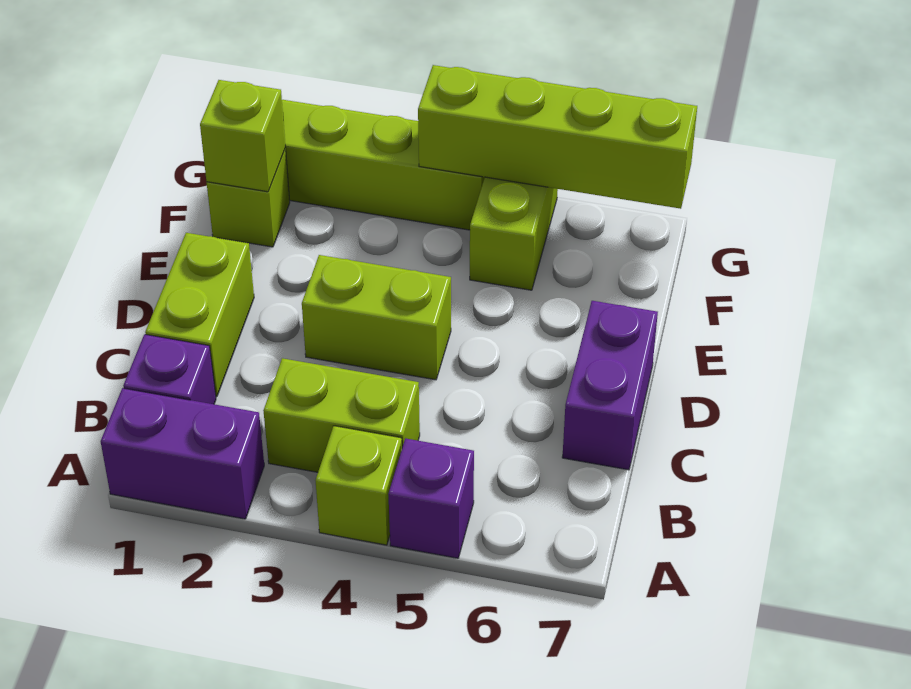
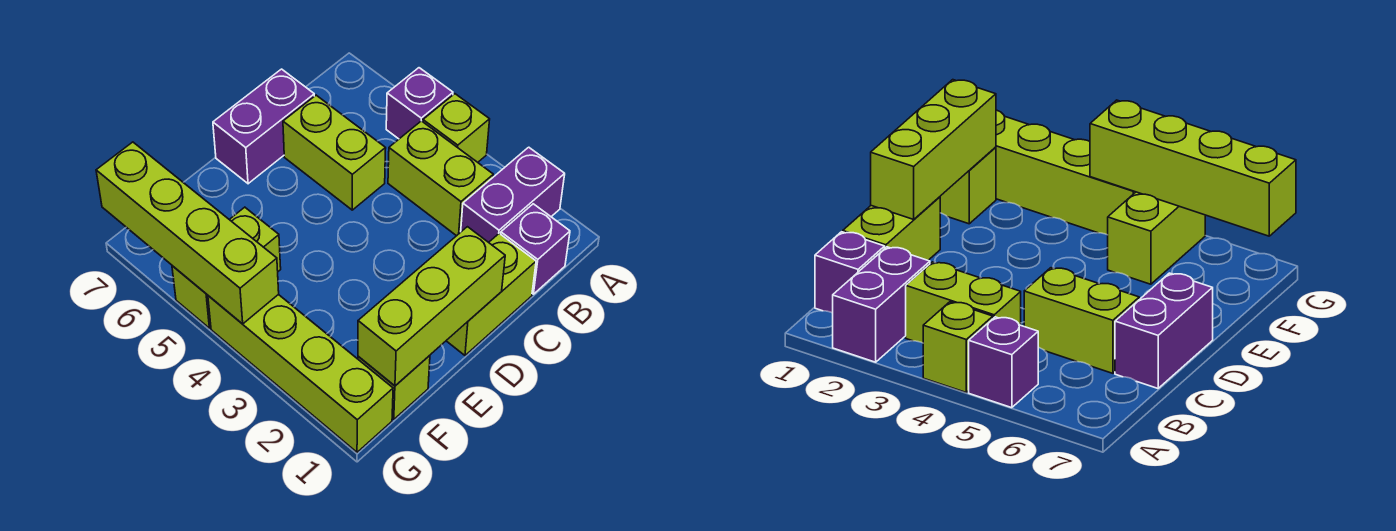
purple brick A1:A2 level 1 -> purple brick A2:B2 level 1
lime brick D3:D4 level 1 -> lime brick C5:C6 level 1
lime brick F1 level 2 -> lime brick D1:F1 level 2

